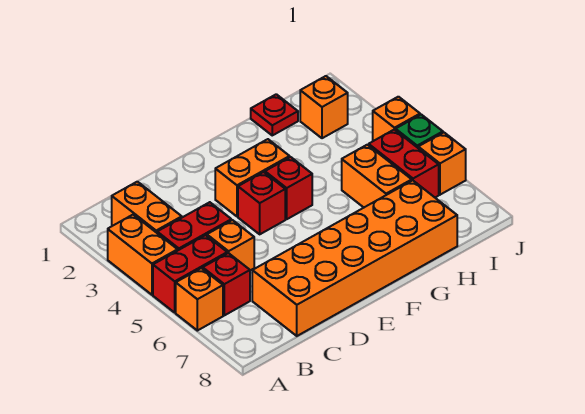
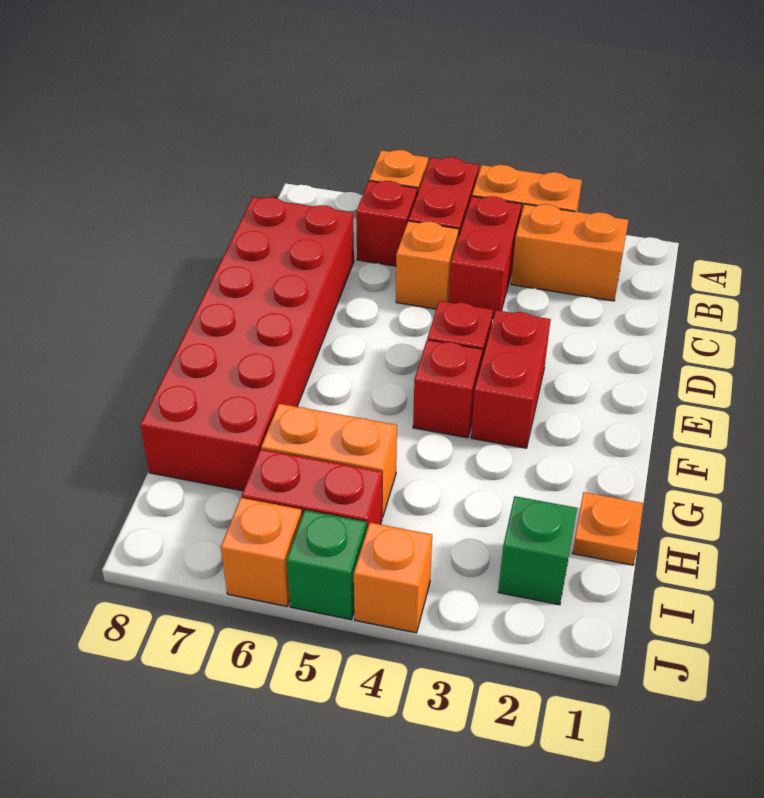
orange brick C7:H8 level 1 -> red brick C7:H8 level 1
orange brick E3:F3 level 1 -> red brick E3:F3 level 1
red plate H1 level 1 -> orange plate H1 level 1
orange brick I2 level 1 -> green brick I2 level 1

